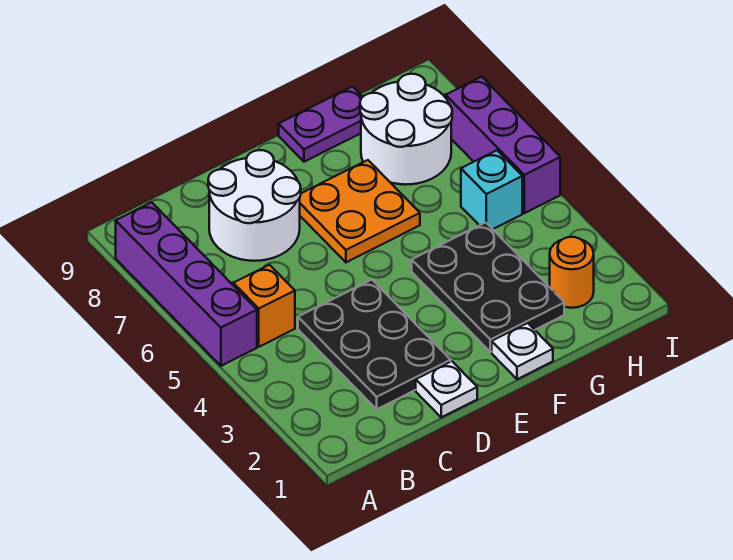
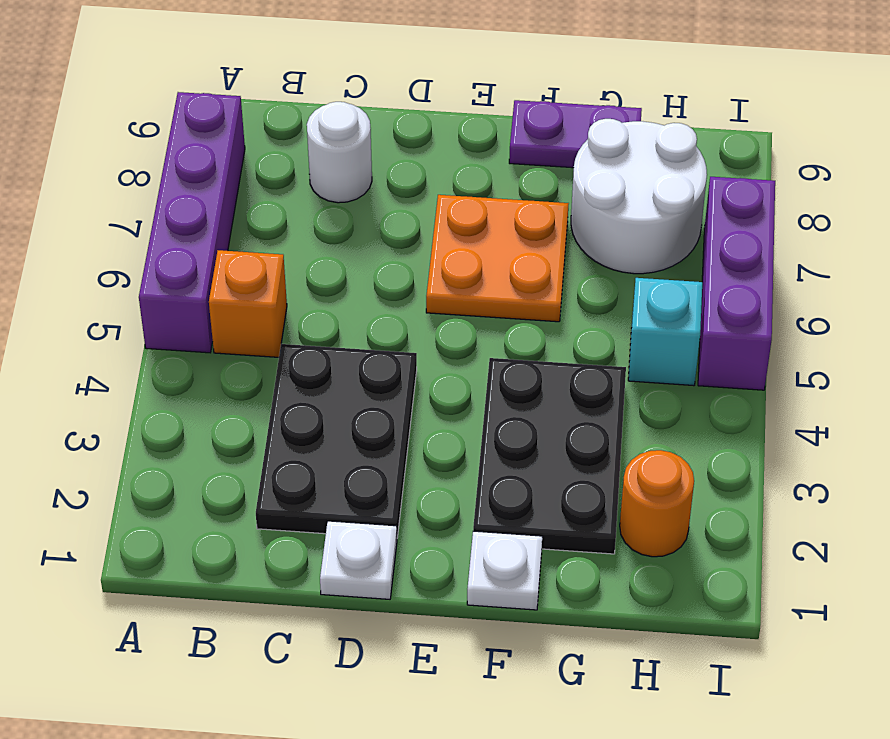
white round brick C7:D8 level 1 -> white round brick C8 level 1

